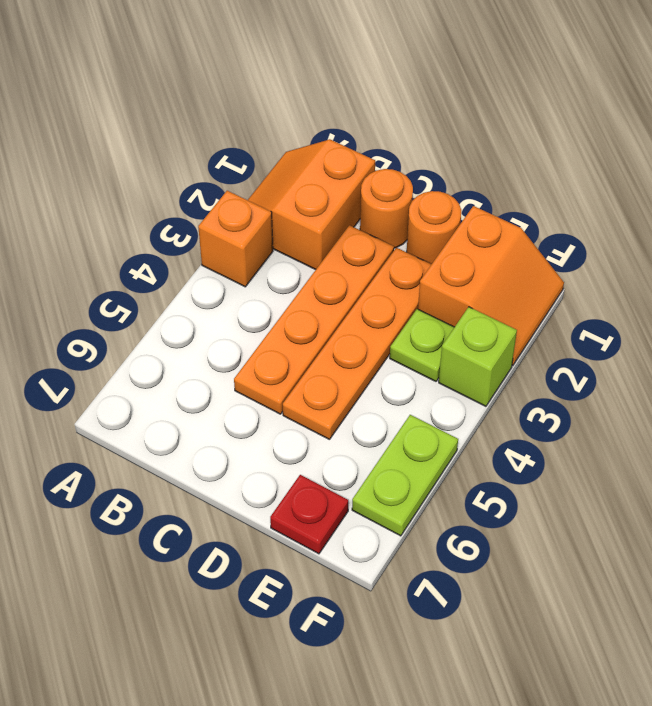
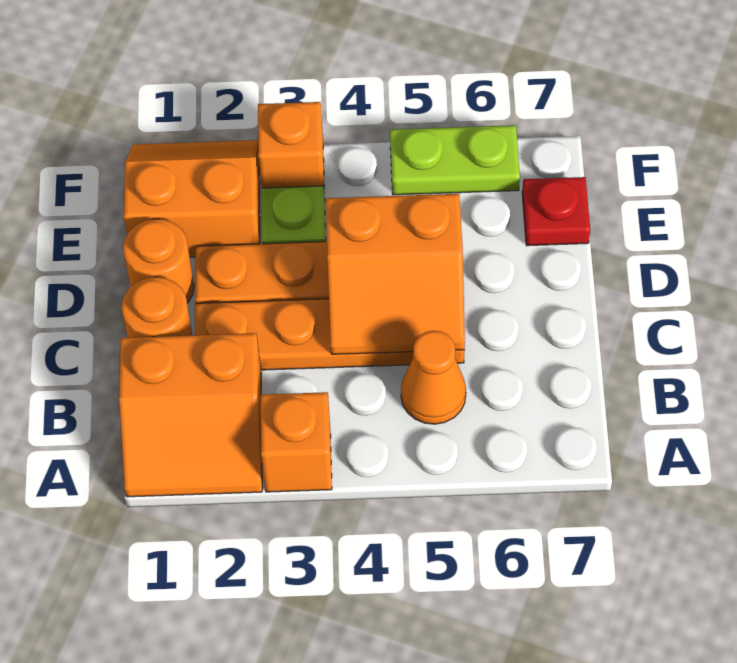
none -> orange cone B5 level 1
none -> orange slope C4:D5 level 2 top D
lime brick F3 level 1 -> orange brick F3 level 1

